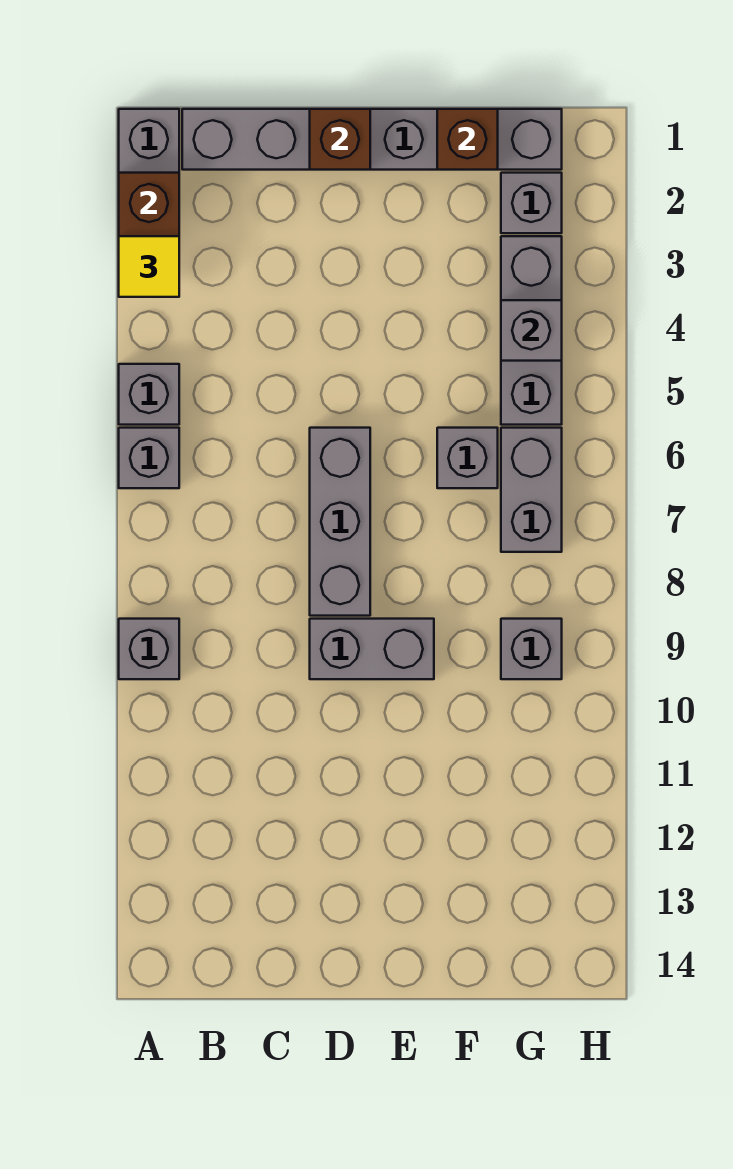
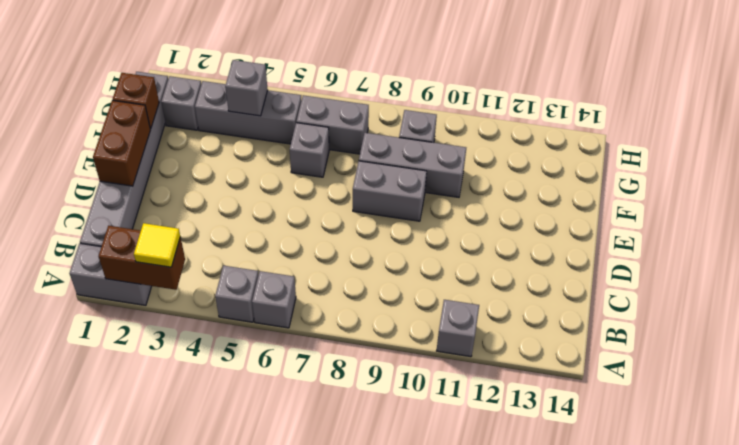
grey brick A9 level 1 -> grey brick A11 level 1
brown brick D1 level 2 -> brown brick D1:E1 level 2
grey brick D6:D8 level 1 -> grey brick F8:F10 level 1
grey brick D9:E9 level 1 -> grey brick E8:E9 level 1

